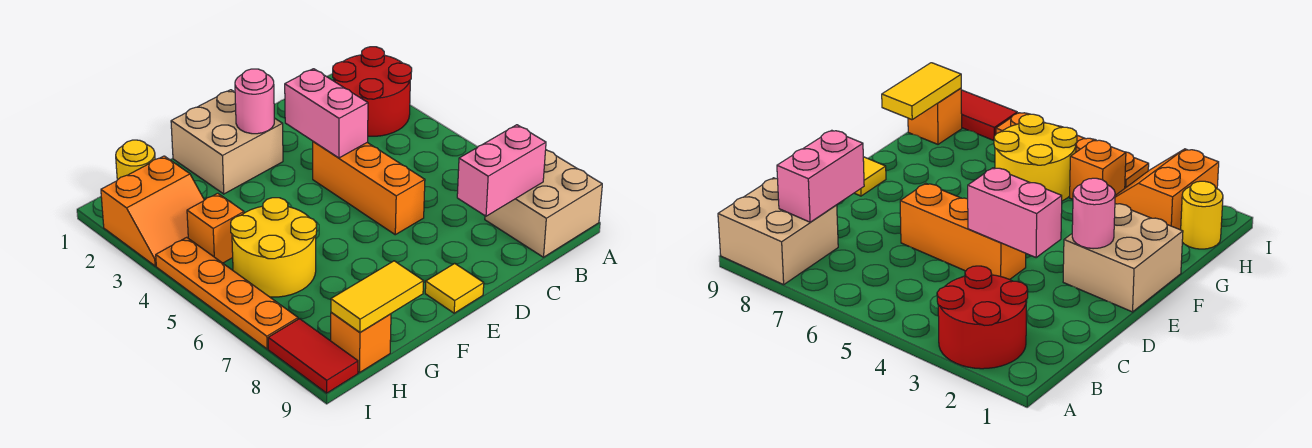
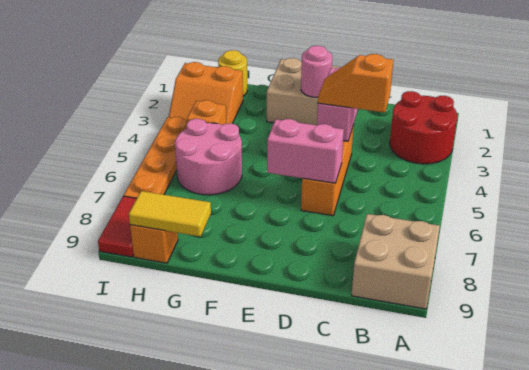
pink brick B8:C8 level 2 -> pink brick D6:E6 level 2
none -> orange slope C4:D4 level 3 top C
yellow tile E9 level 1 -> none
yellow round brick G5:H6 level 1 -> pink round brick G5:H6 level 1

